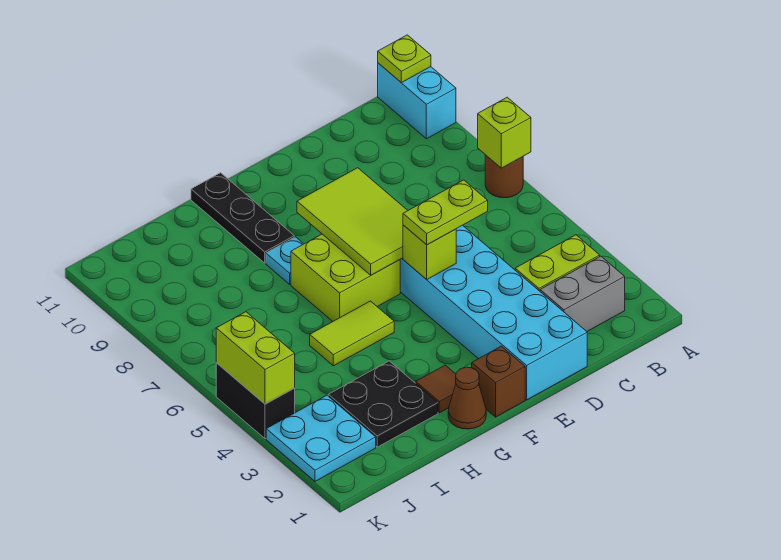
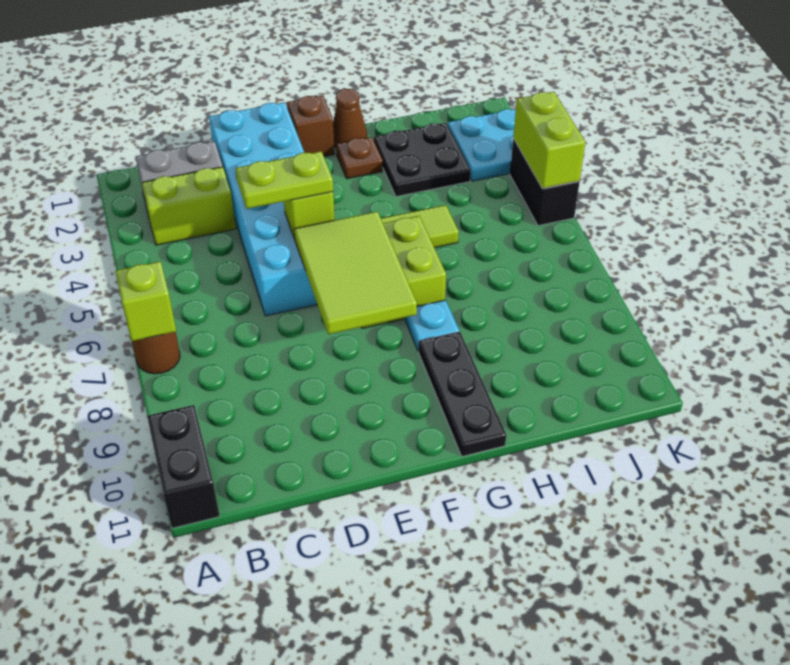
cyan brick A10:A11 level 1 -> black brick A10:A11 level 1
lime plate A11 level 2 -> none
brown tile G2 level 1 -> brown plate G2 level 1

